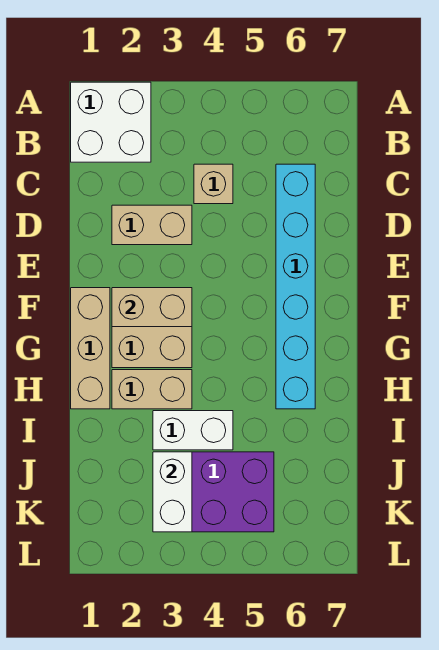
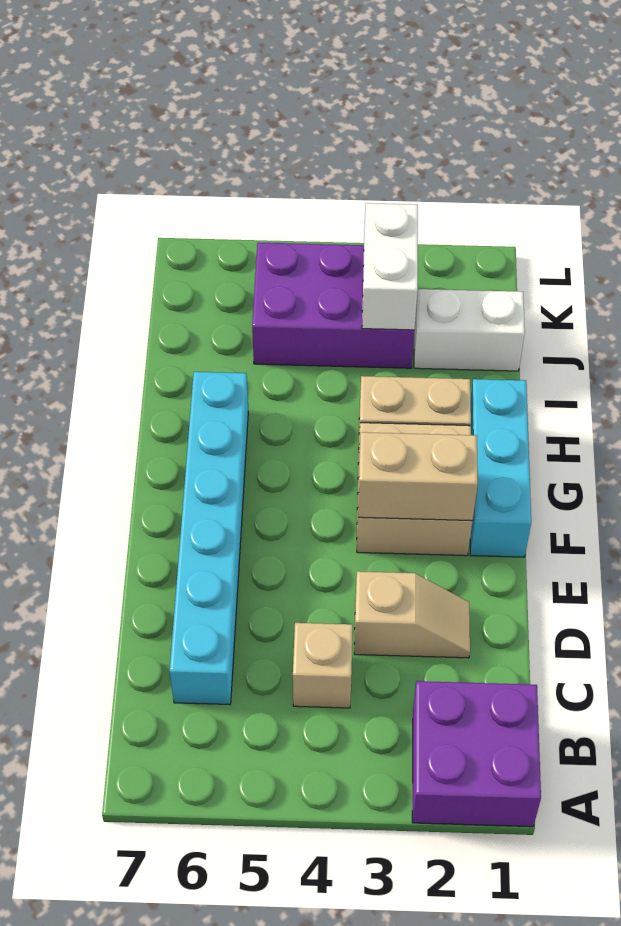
white brick A1:B2 level 1 -> purple brick A1:B2 level 1
tan brick D2:D3 level 1 -> tan slope D2:D3 level 1 top 3
tan brick F1:H1 level 1 -> cyan brick F1:H1 level 1
white brick I3:I4 level 1 -> white brick J1:J2 level 1

